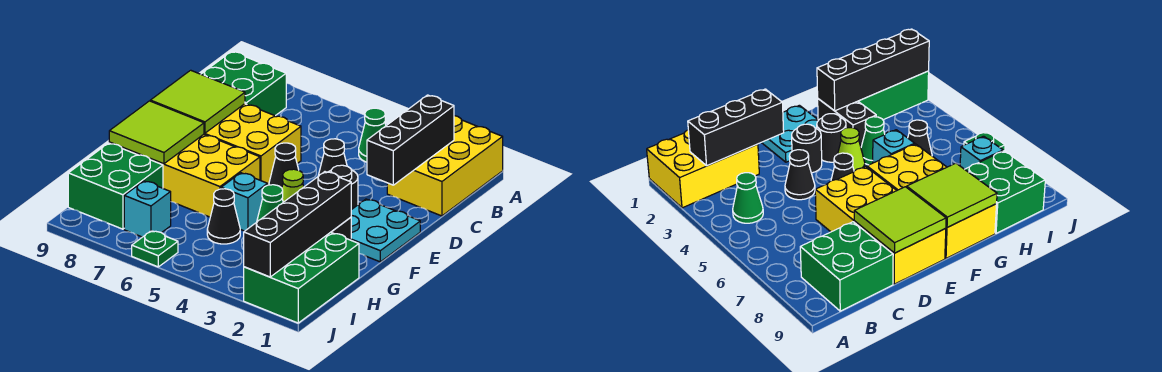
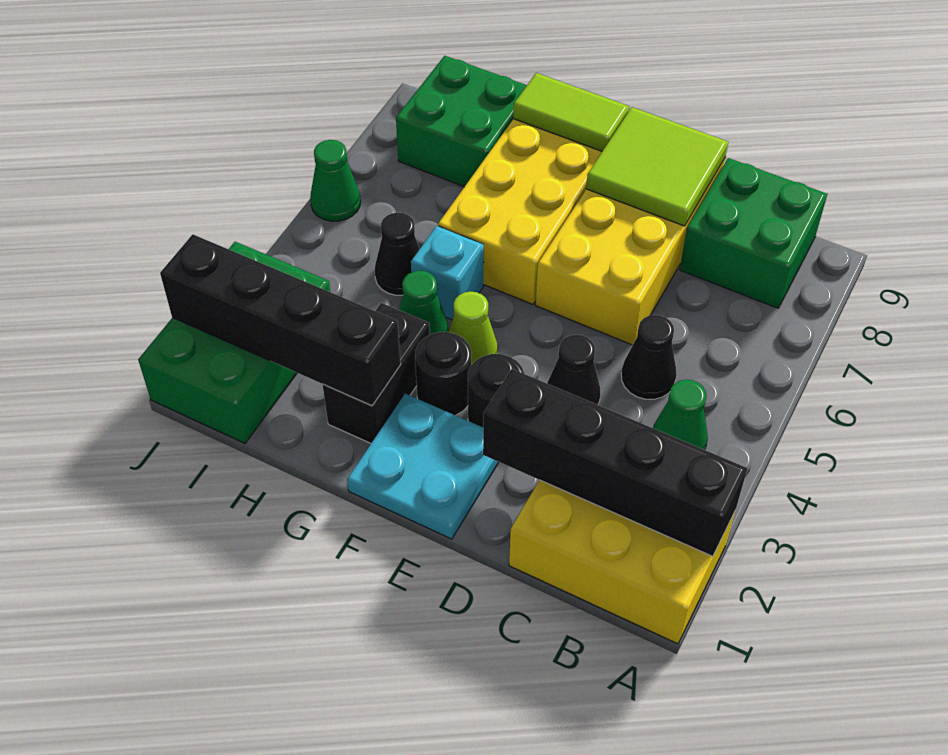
black brick B2:D2 level 2 -> black brick A2:D2 level 2
black cone E5 level 1 -> black cone C5 level 1
lime tile F8:G9 level 2 -> lime tile F9:G9 level 2
green brick H1:J2 level 1 -> green brick I1:J3 level 1
cyan brick I7 level 1 -> none
green plate J6 level 1 -> green cone J6 level 1

